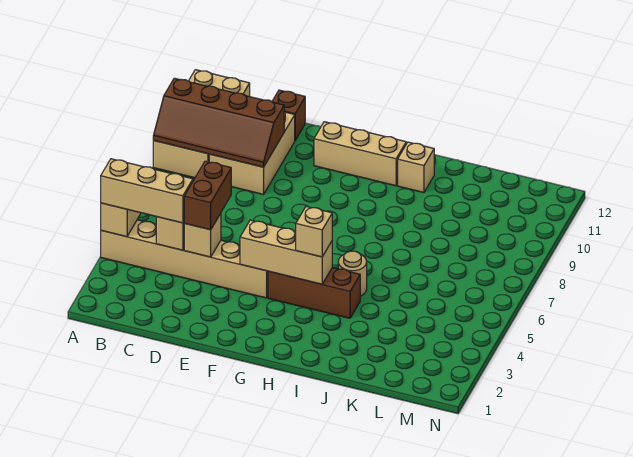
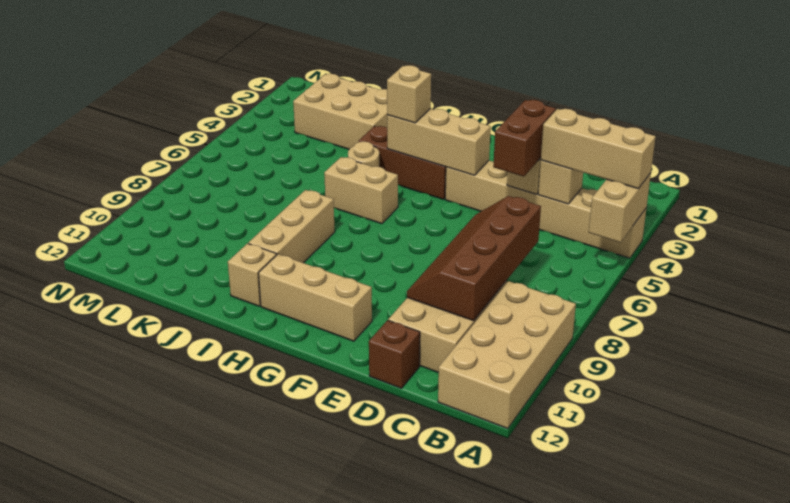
brown slope A9:D10 level 2 top 10 -> brown slope C7:D10 level 2 top C
none -> tan brick H6:I6 level 1
none -> tan brick I8:I10 level 1
none -> tan brick J2:L3 level 1

